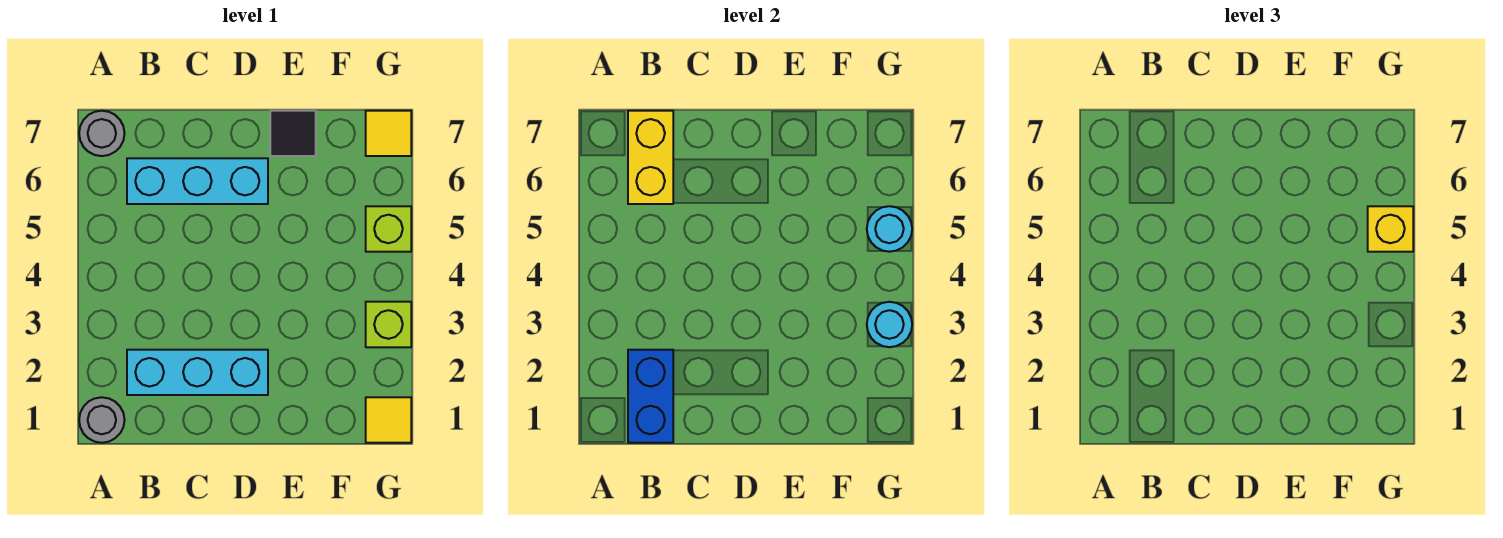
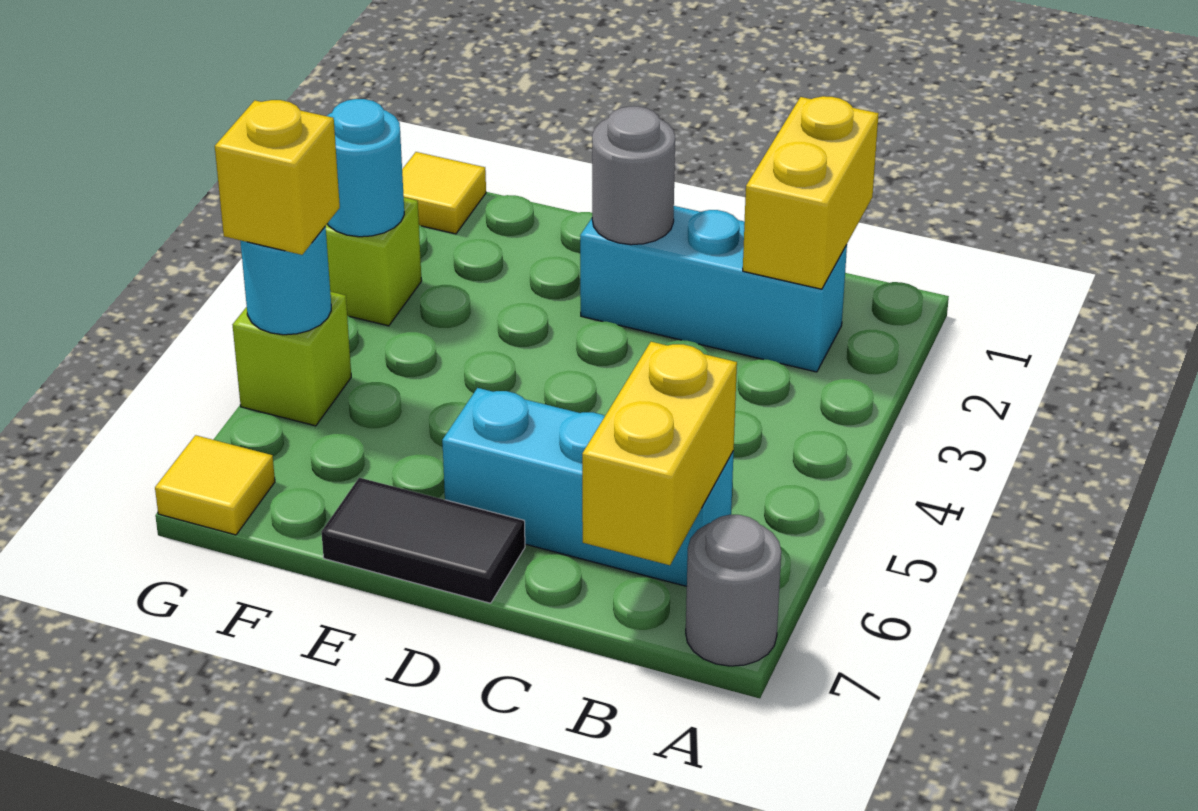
grey round brick A1 level 1 -> grey round brick D2 level 2
blue brick B1:B2 level 2 -> yellow brick B1:B2 level 2
black tile E7 level 1 -> black tile D7:E7 level 1

